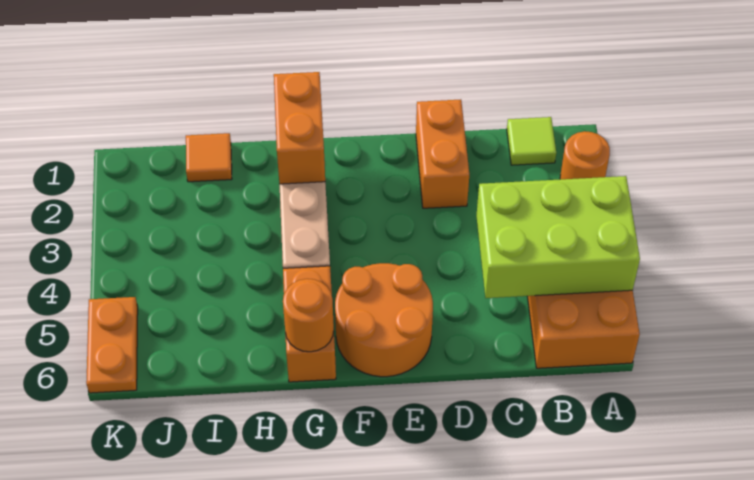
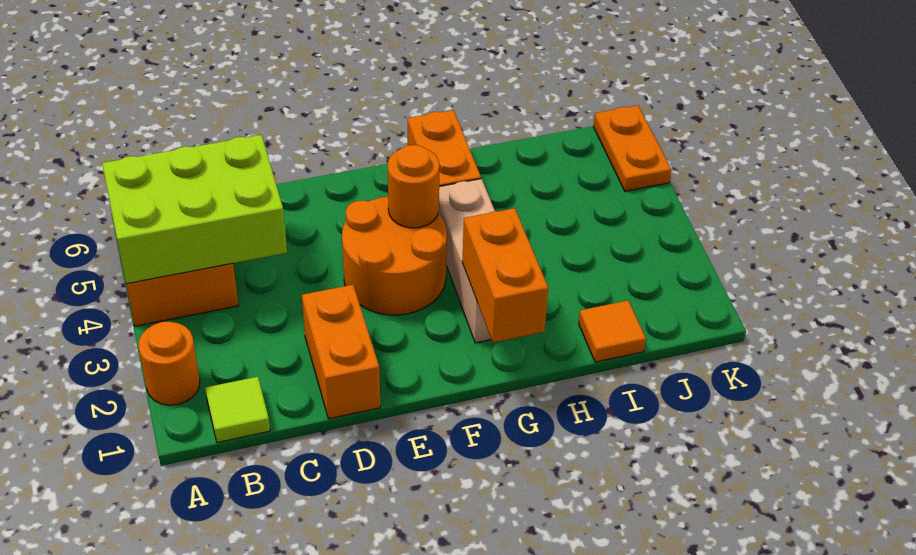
orange round brick E5:F6 level 1 -> orange round brick E3:F4 level 1
orange round brick G6 level 2 -> orange round brick F4 level 2

